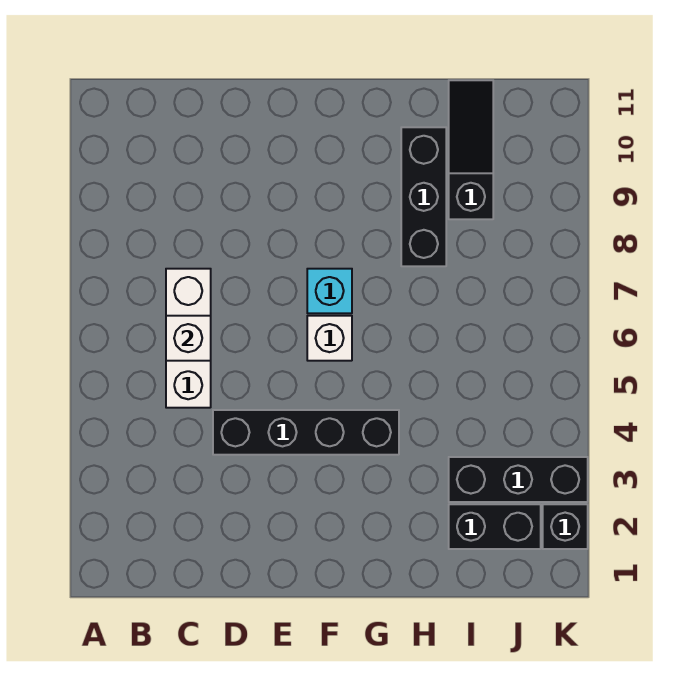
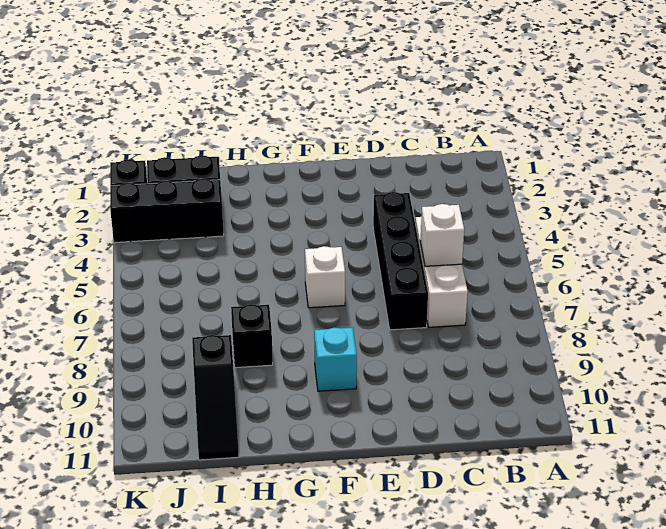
black brick D4:G4 level 1 -> black brick D4:D7 level 1
cyan brick F7 level 1 -> cyan brick F9 level 1
black brick H8:H10 level 1 -> black brick H8 level 1

